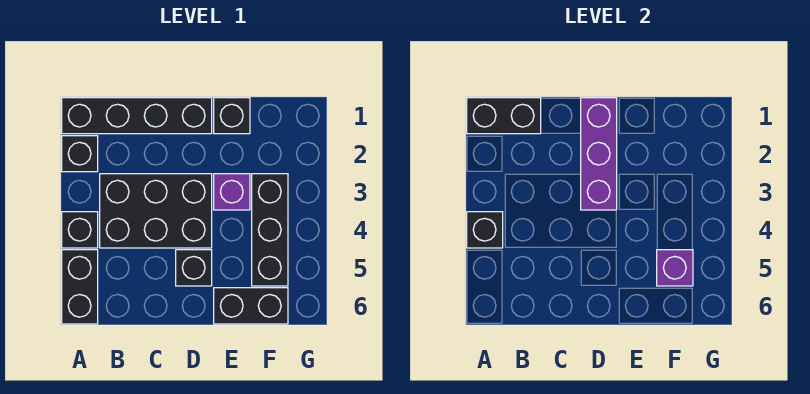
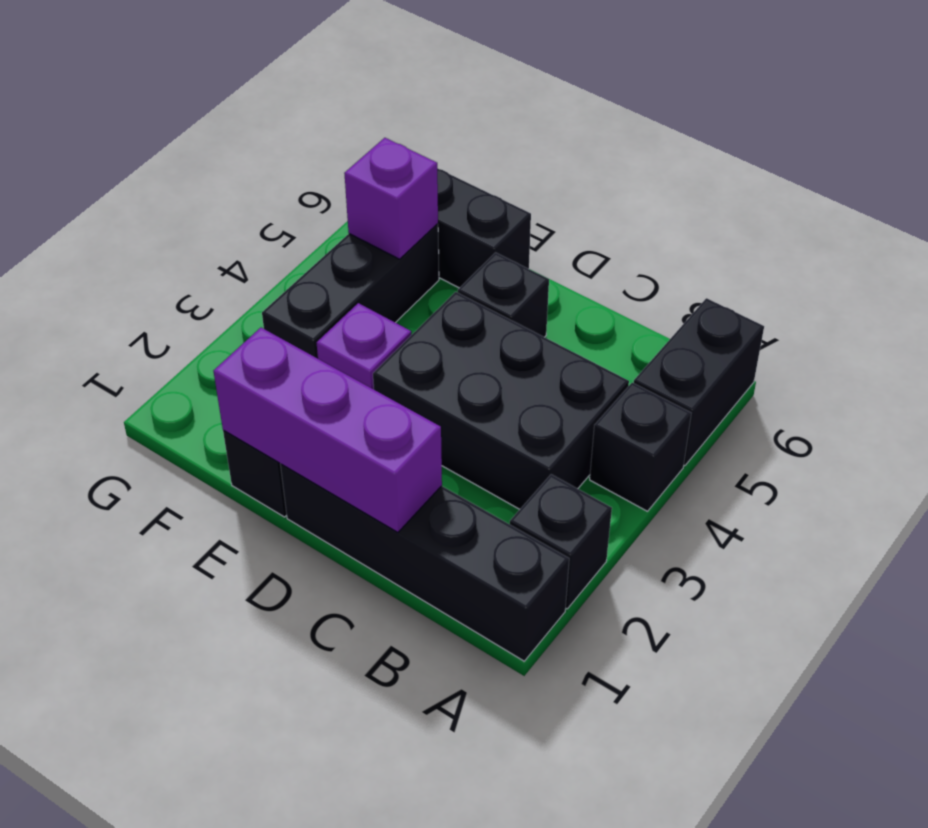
black brick A1:B1 level 2 -> none
black brick A4 level 2 -> none
purple brick D1:D3 level 2 -> purple brick C1:E1 level 2

